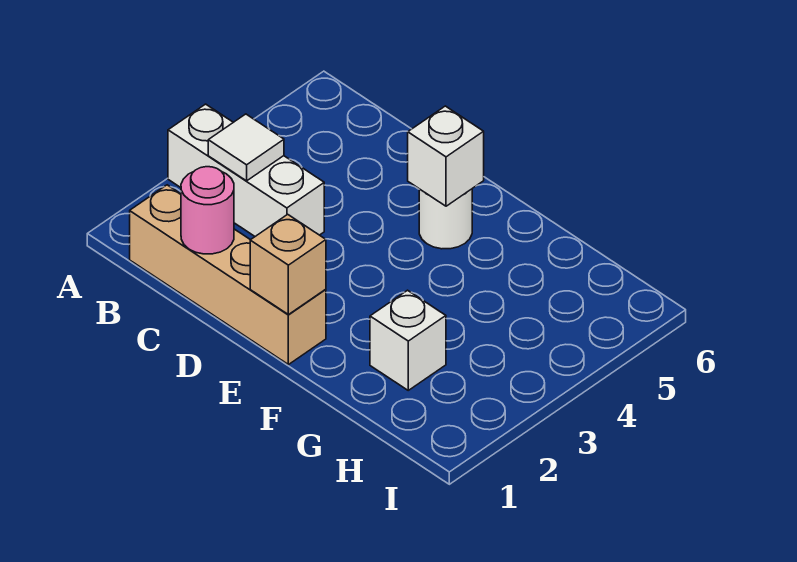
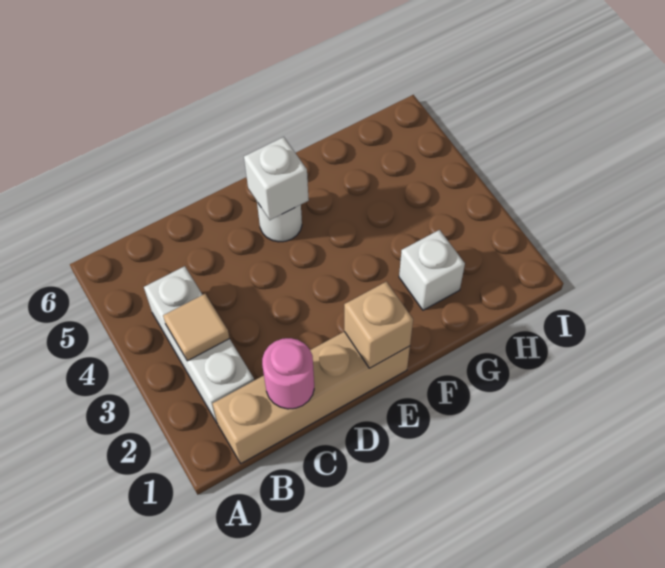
white brick A3:C3 level 1 -> white brick B2:B4 level 1
white tile B3 level 2 -> tan tile B3 level 2

